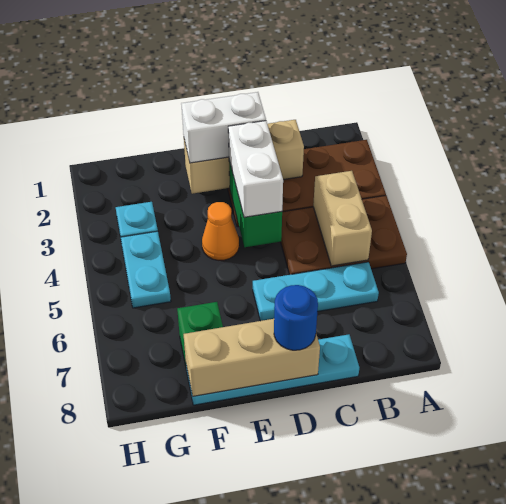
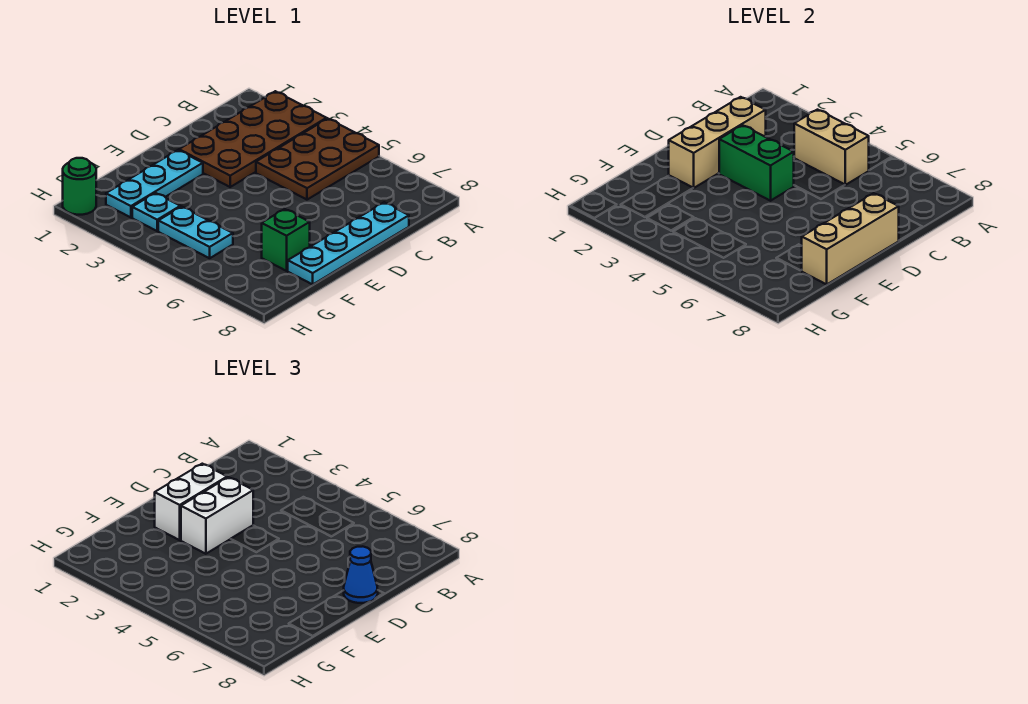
cyan plate B6:D6 level 1 -> cyan plate E2:G2 level 1
white brick D3:D4 level 3 -> white brick D3:E3 level 3
blue round brick D8 level 3 -> blue cone D8 level 3
orange cone E4 level 1 -> none
none -> green round brick H1 level 1

